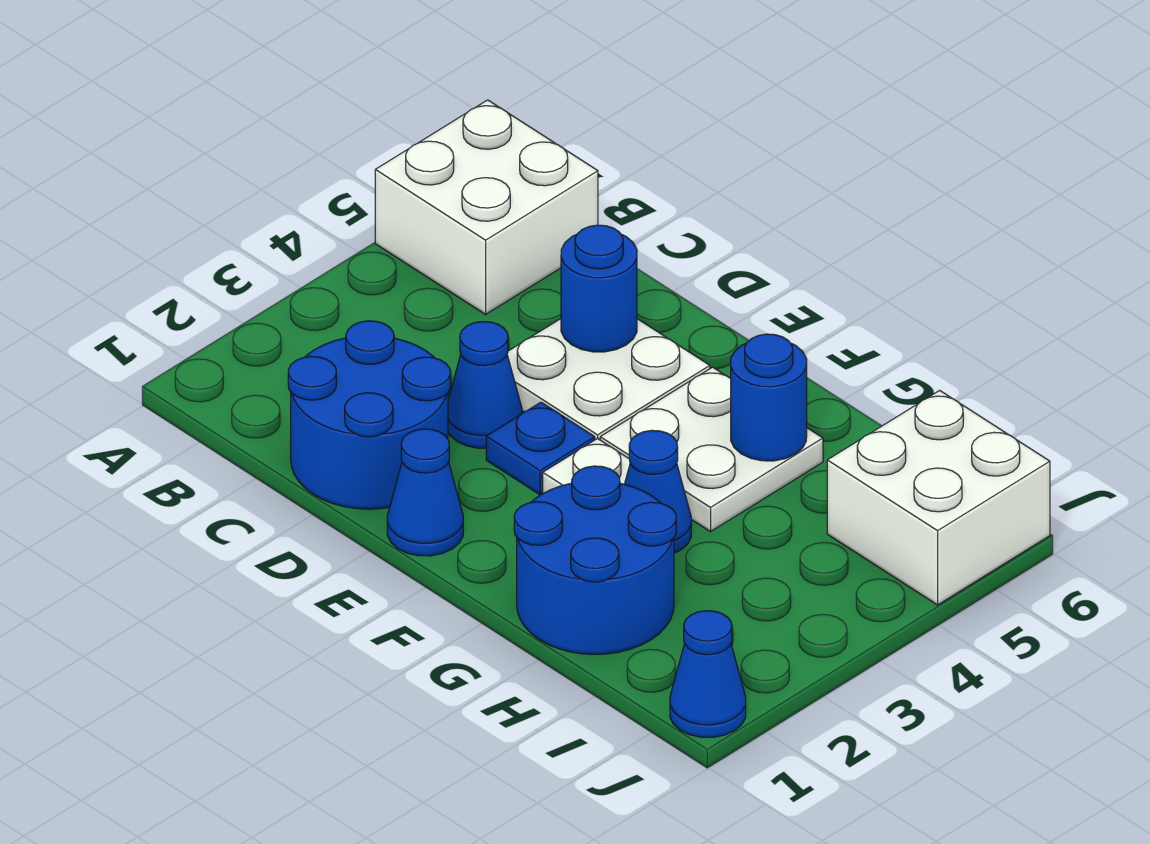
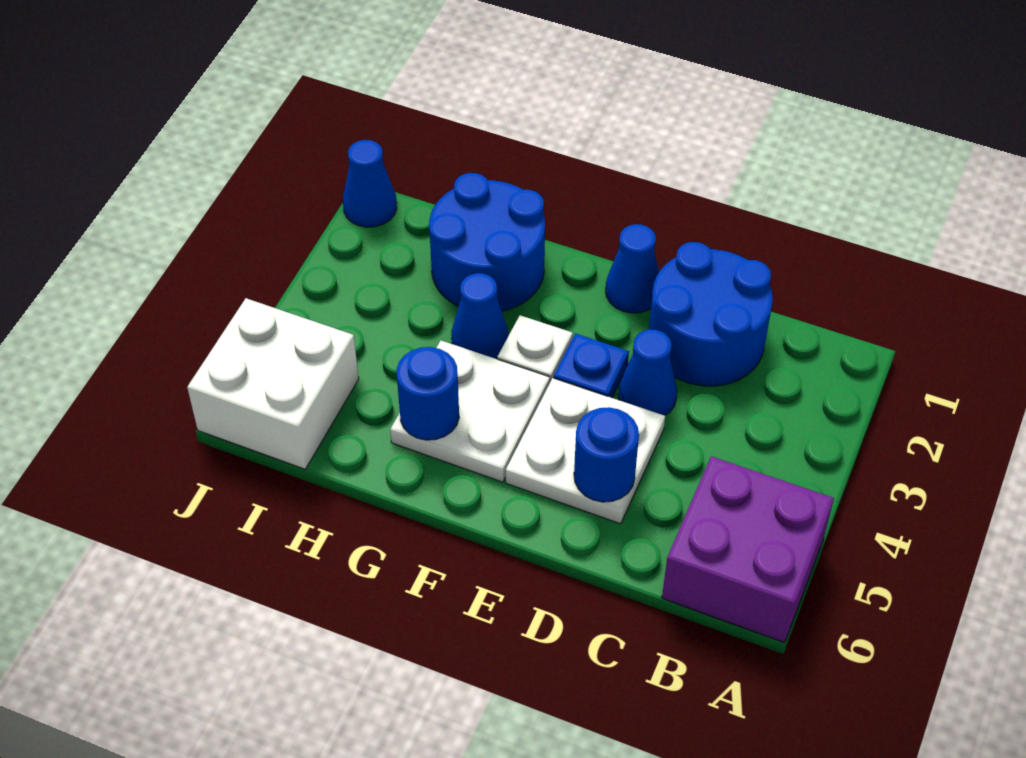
white brick A5:B6 level 1 -> purple brick A5:B6 level 1

